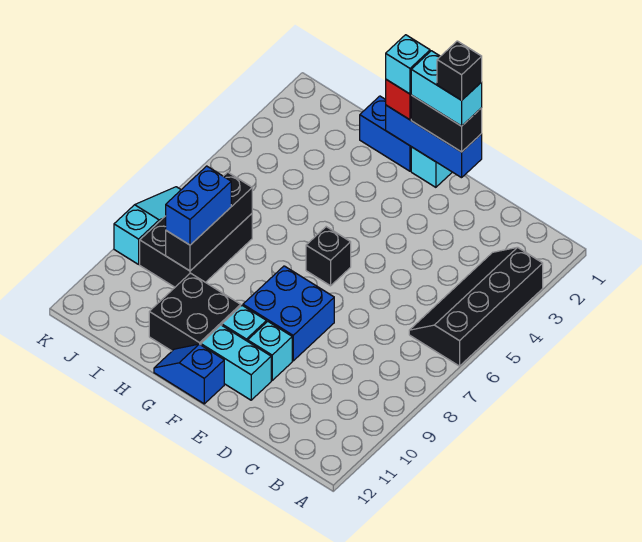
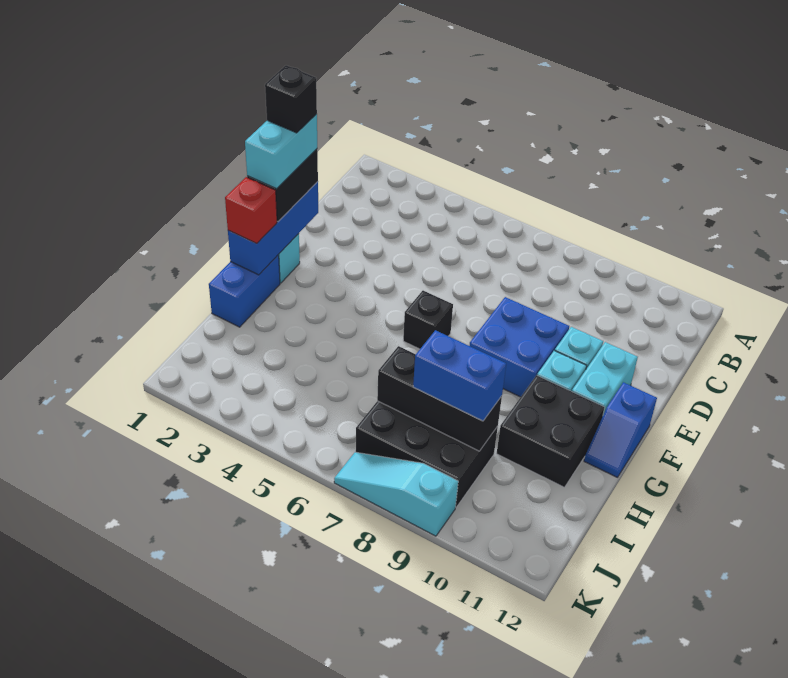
black slope A3:B6 level 1 top A -> none
cyan brick G1 level 4 -> none

